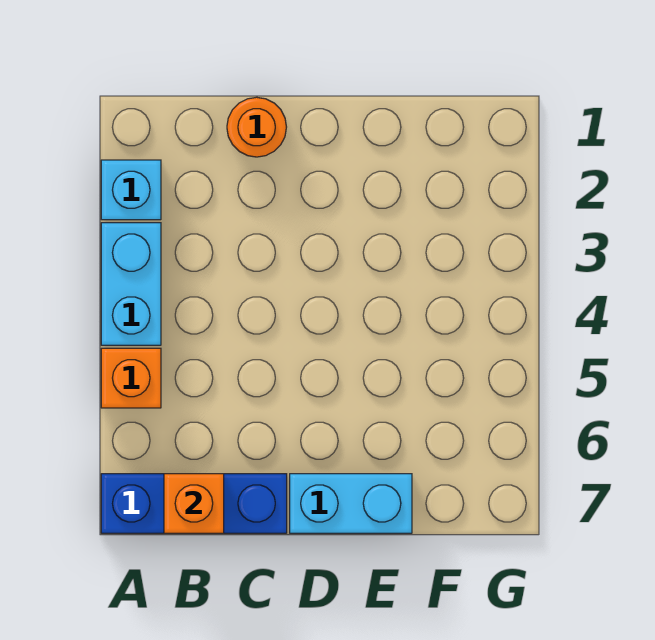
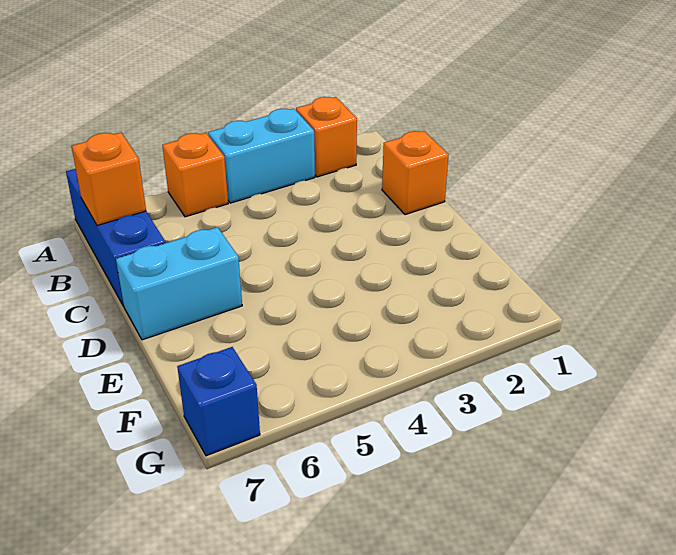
cyan brick A2 level 1 -> orange brick A2 level 1
orange round brick C1 level 1 -> orange brick C1 level 1
cyan brick D7:E7 level 1 -> cyan brick D6:D7 level 1
none -> blue brick G7 level 1

